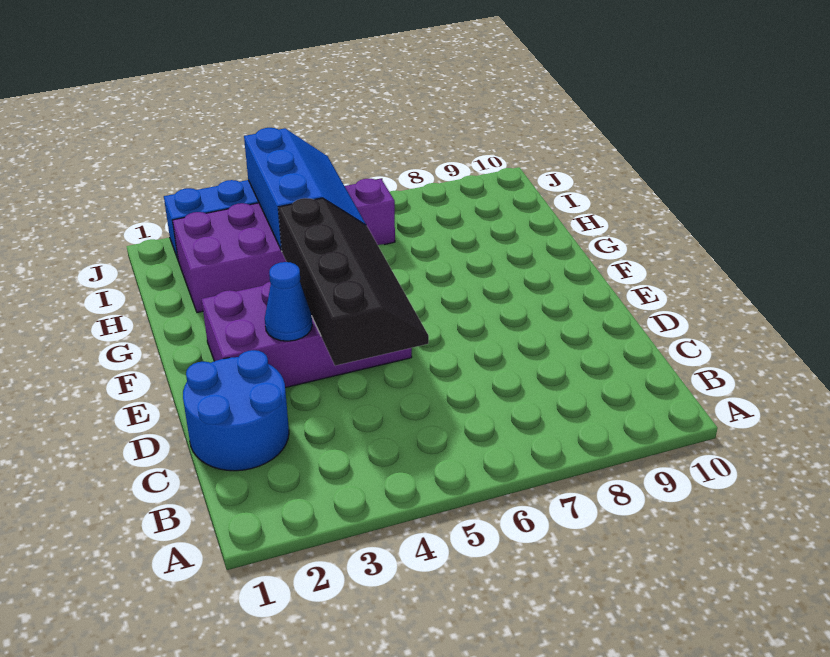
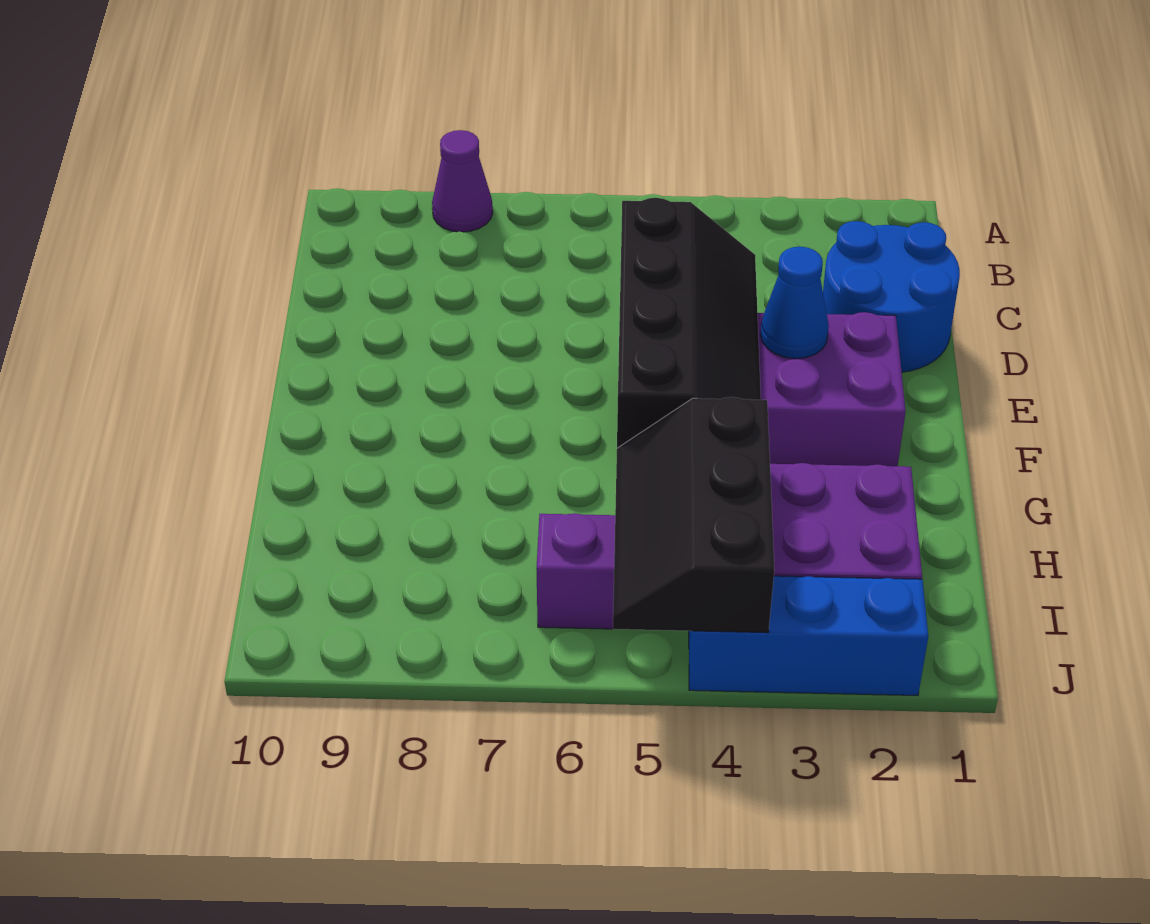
none -> purple cone A8 level 1
black slope D4:G5 level 2 top 4 -> black slope D4:G5 level 2 top 5
blue slope H4:J5 level 2 top 4 -> black slope H4:J5 level 2 top 4

